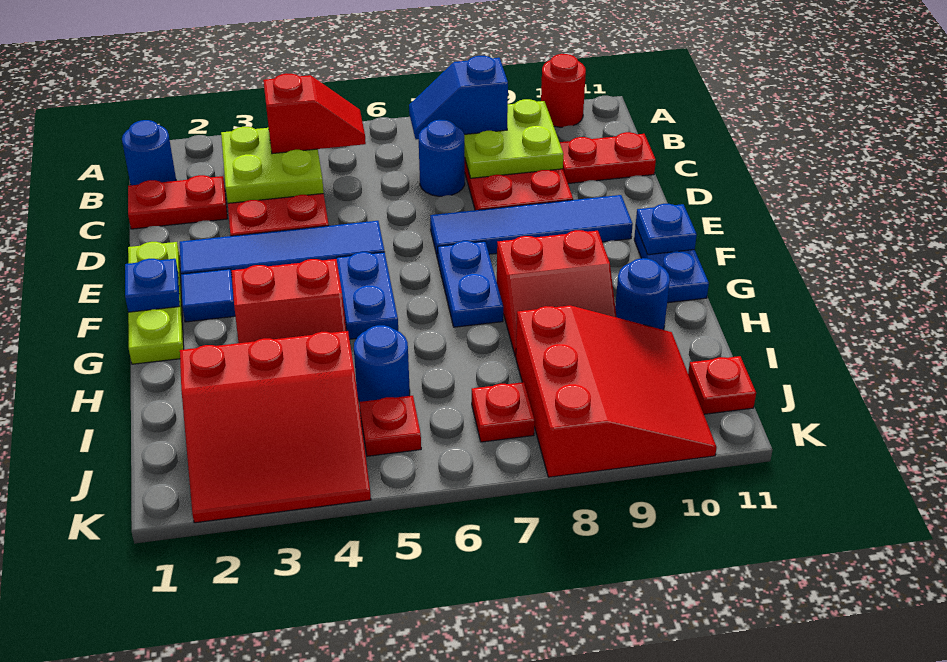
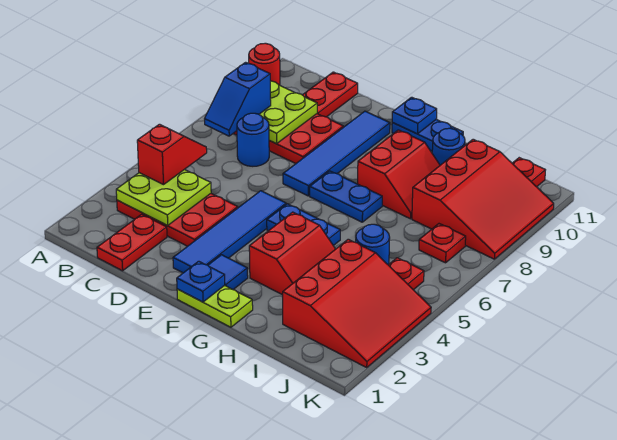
blue round brick B1 level 1 -> none
lime plate E1:G1 level 1 -> lime plate F1:G1 level 1
red slope I8:K10 level 1 top 8 -> red slope I8:K10 level 1 top I

